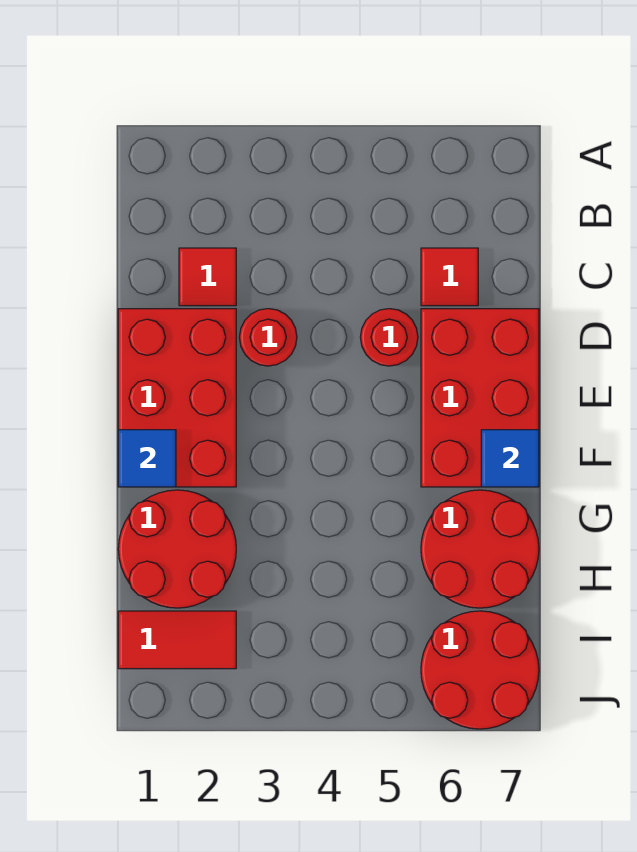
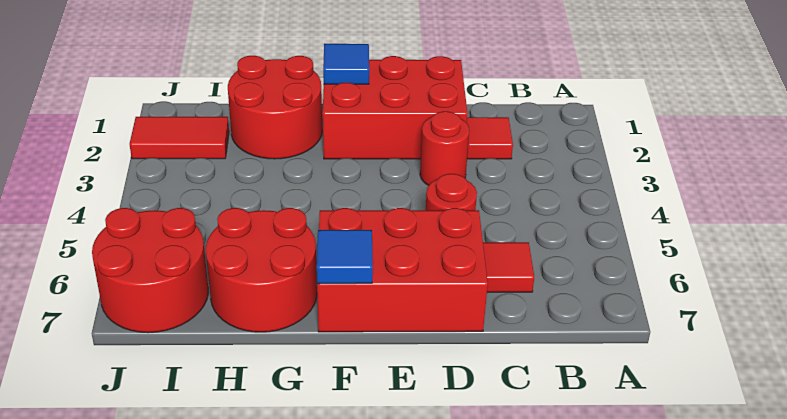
red tile I1:I2 level 1 -> red tile I2:J2 level 1

